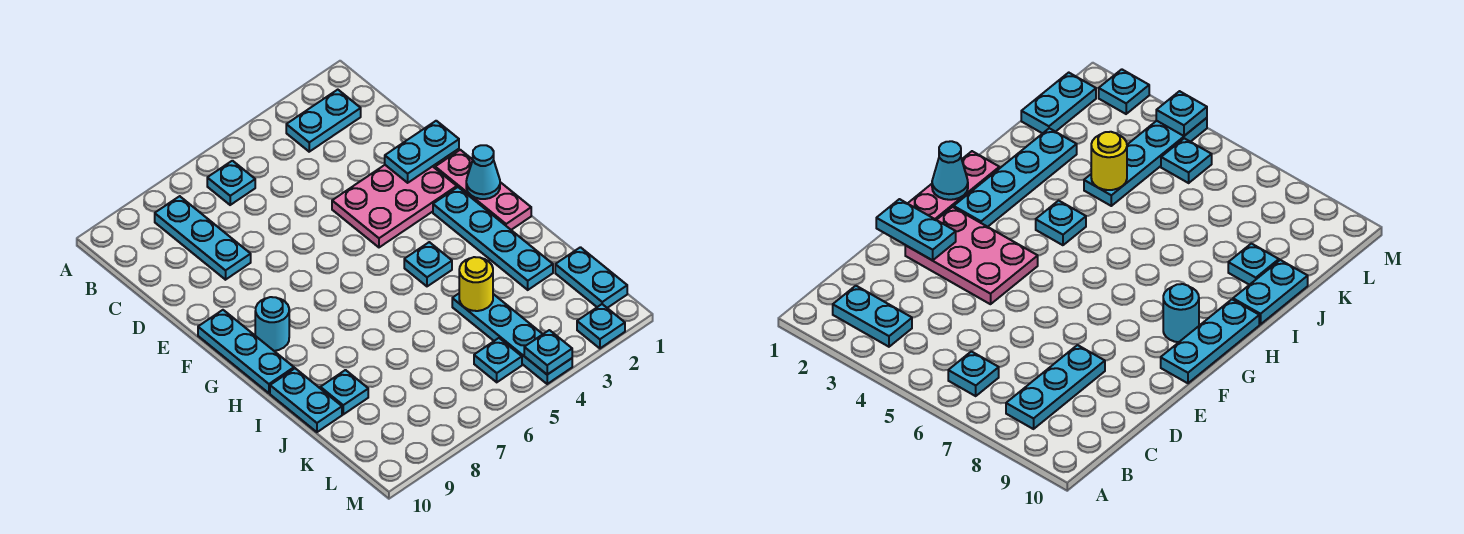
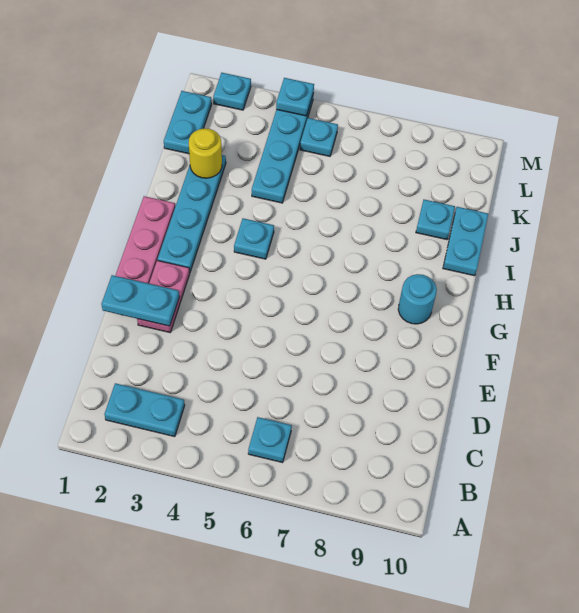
cyan plate B8:D8 level 1 -> none
pink plate E2:F4 level 1 -> pink plate E2:F2 level 1
cyan plate F10:H10 level 1 -> none
cyan cone G1 level 2 -> none
yellow round brick J4 level 2 -> yellow round brick J2 level 2

